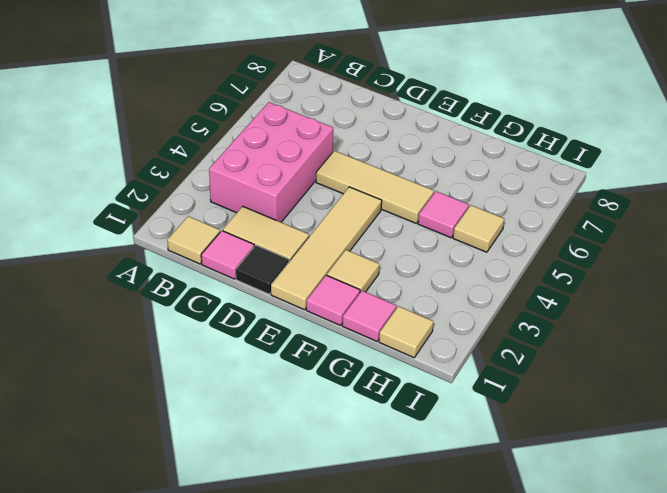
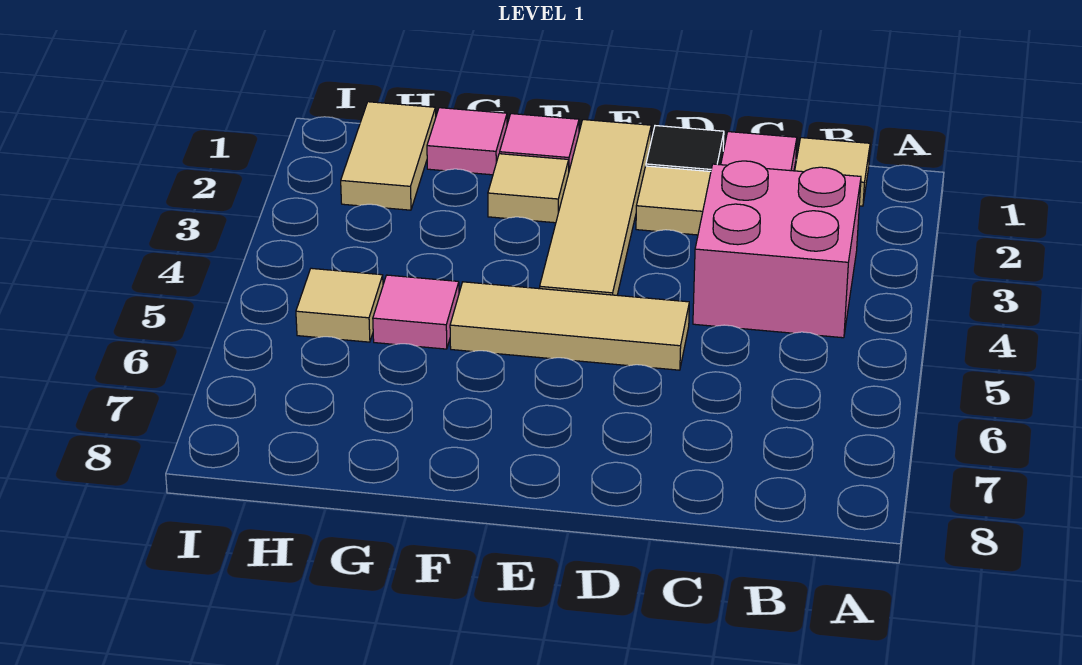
pink brick B3:C5 level 1 -> pink brick B3:C4 level 1
tan tile H1 level 1 -> tan tile H1:H2 level 1

